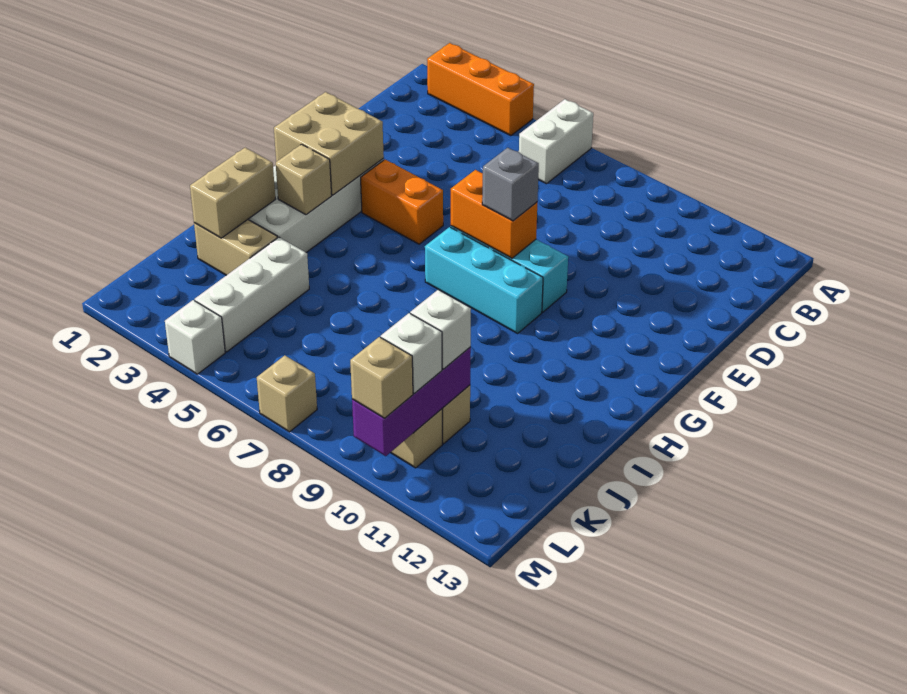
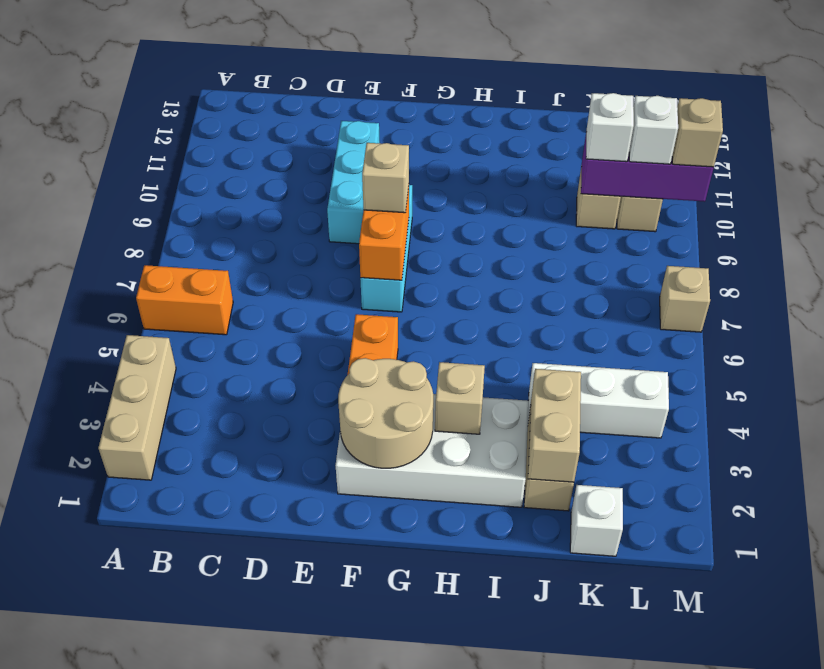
orange brick A2:A4 level 1 -> tan brick A2:A4 level 1
white brick A6:B6 level 1 -> orange brick A6:B6 level 1
tan brick F2:G3 level 2 -> tan round brick F2:G3 level 2
grey brick F8 level 3 -> tan brick F8 level 3
cyan brick G7:G9 level 1 -> cyan brick E9:E11 level 1
tan brick I2:J2 level 2 -> tan brick J2:J3 level 2
white brick M4 level 1 -> white brick K1 level 1

